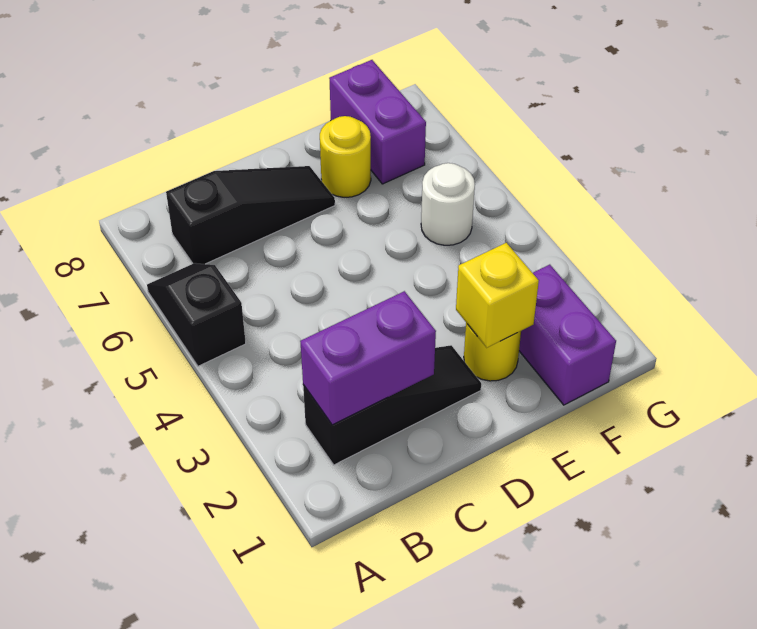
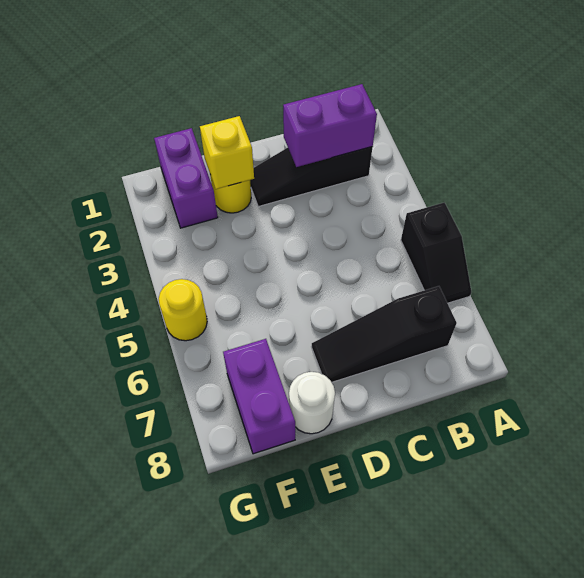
yellow round brick E7 level 1 -> yellow round brick G5 level 1
white round brick F5 level 1 -> white round brick E8 level 1

